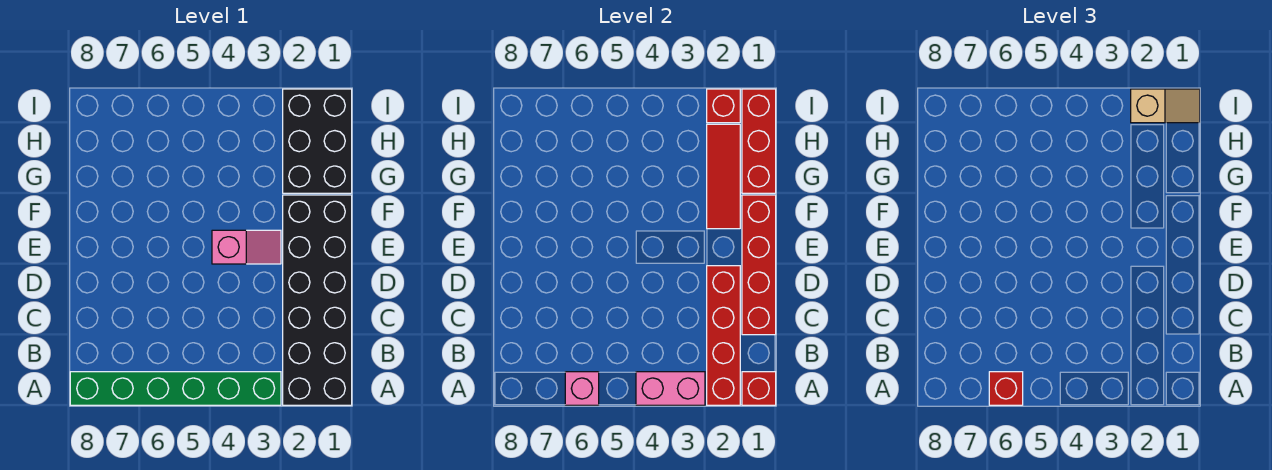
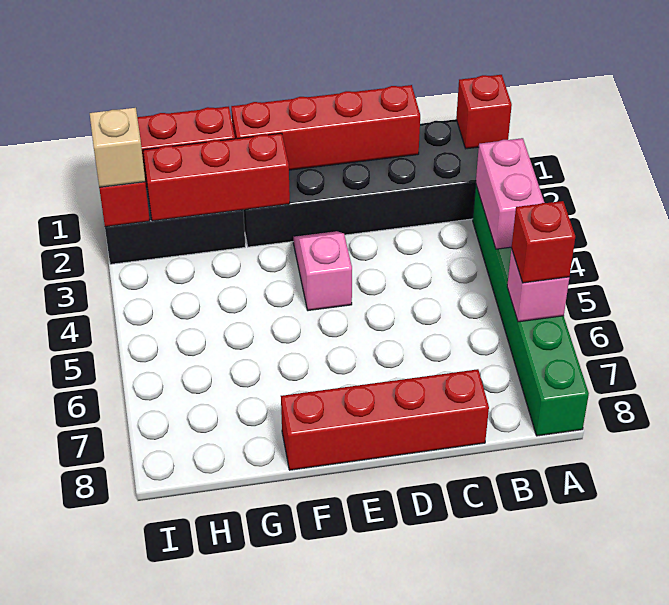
red brick A2:D2 level 2 -> red brick C8:F8 level 1
red tile F2:H2 level 2 -> red brick F2:H2 level 2

